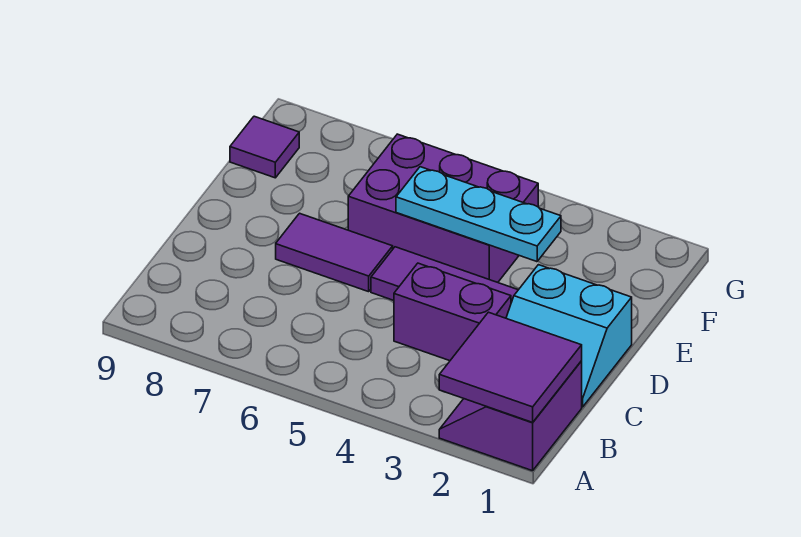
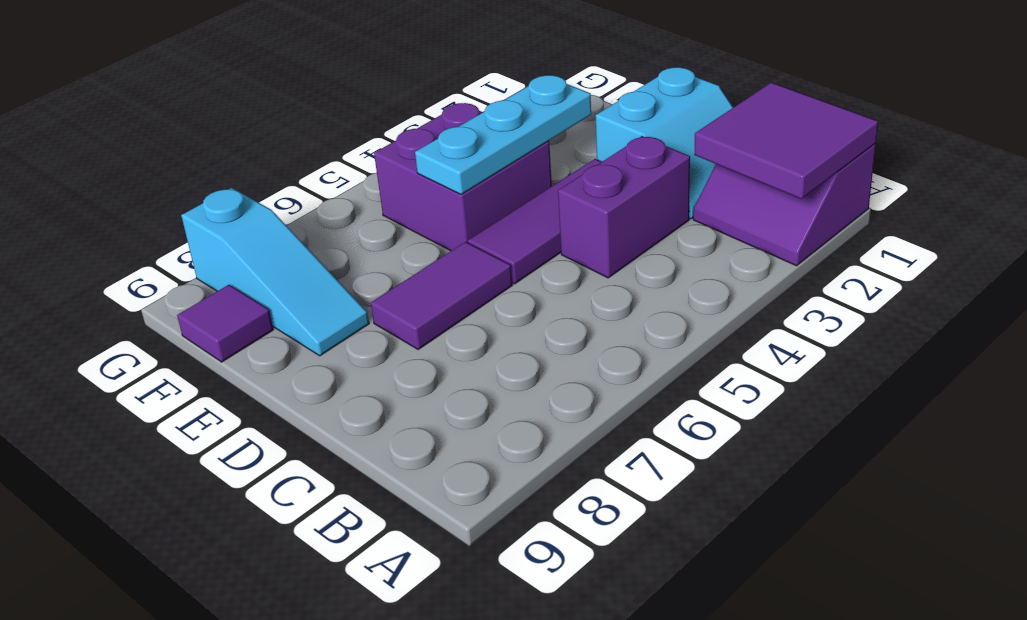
purple brick E4:F6 level 1 -> purple brick E4:F5 level 1
none -> cyan slope E8:G8 level 1 top G

